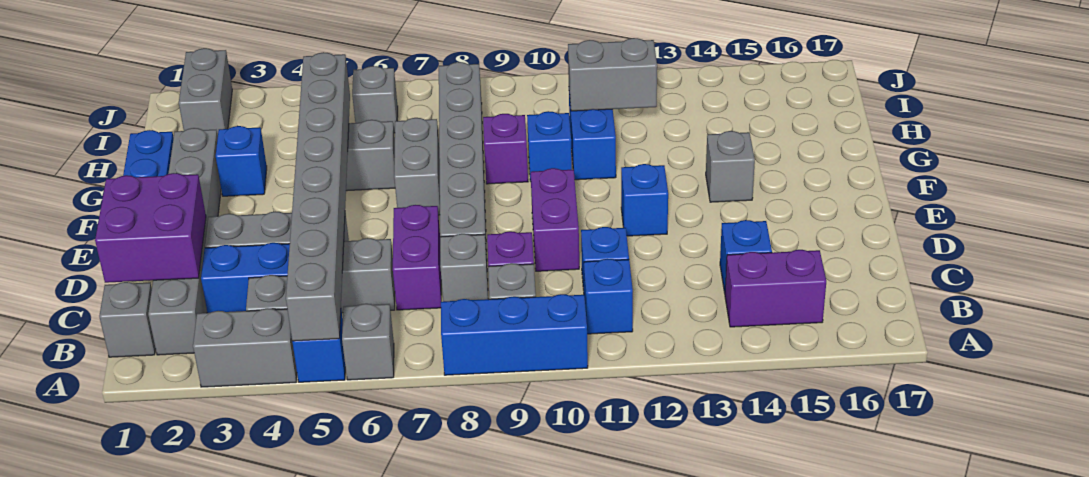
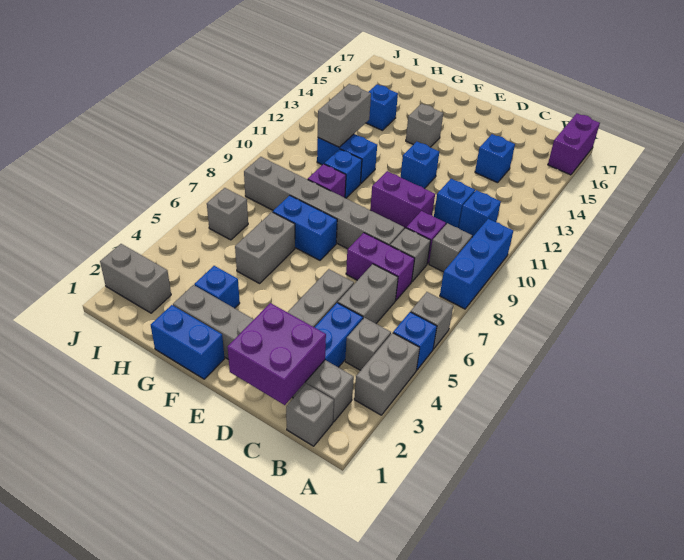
grey brick A5:H5 level 2 -> none
purple brick B14:B15 level 1 -> purple brick A16:A17 level 1
grey brick F7:G7 level 1 -> blue brick F7:G7 level 1
none -> blue brick H14 level 1

